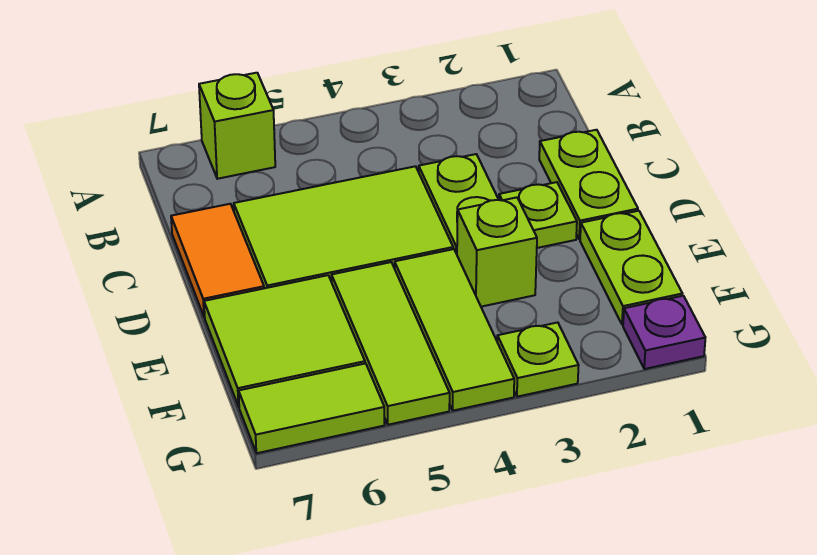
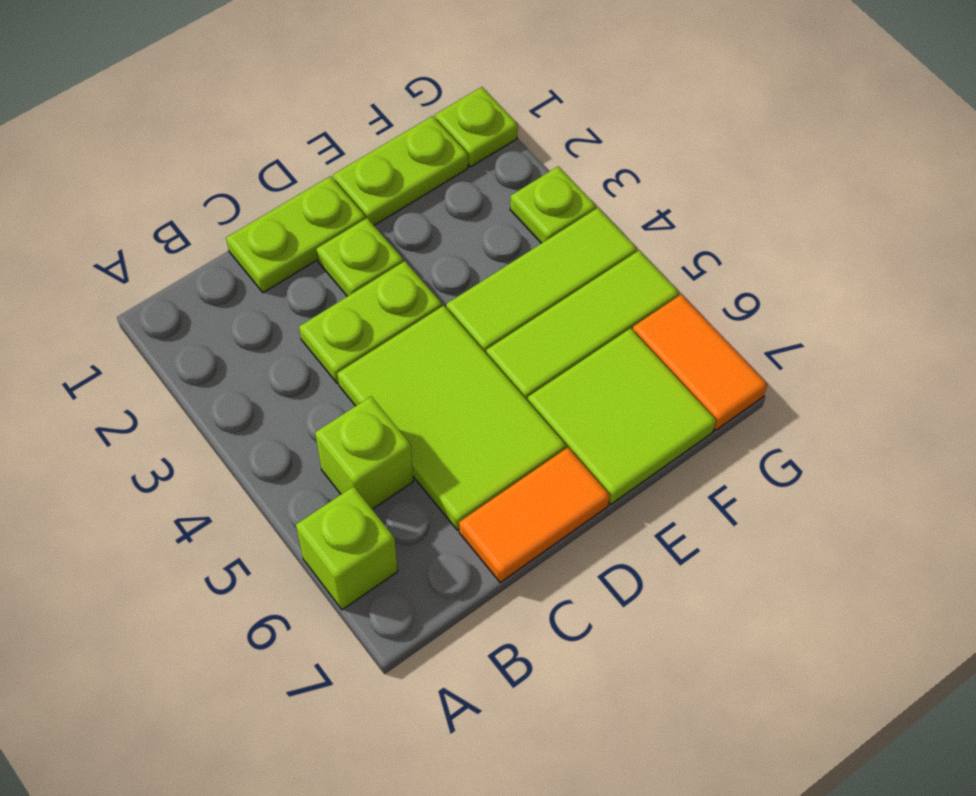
lime brick E3 level 1 -> lime brick B5 level 1
purple plate G1 level 1 -> lime plate G1 level 1
lime tile G6:G7 level 1 -> orange tile G6:G7 level 1

